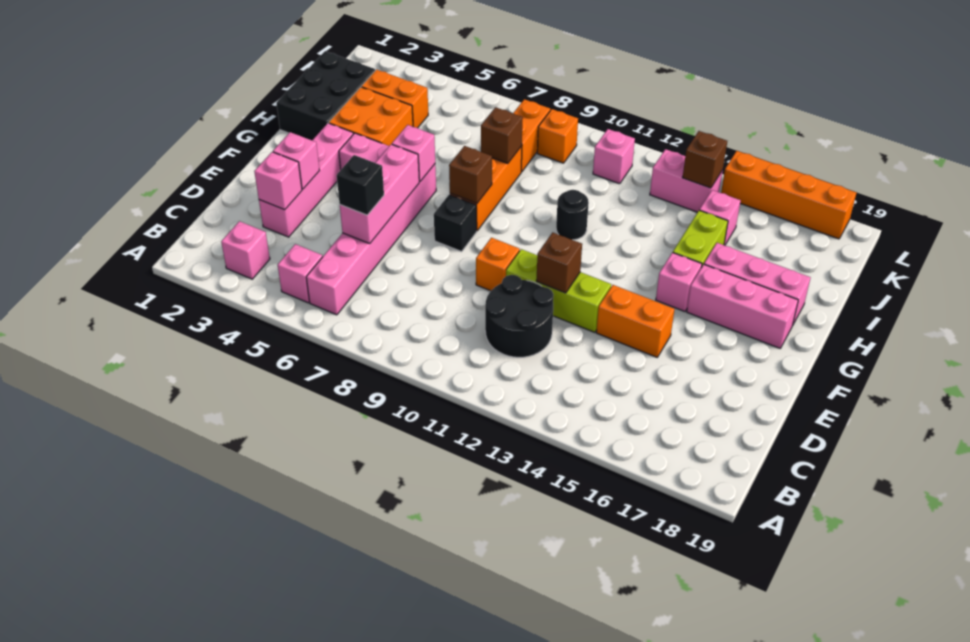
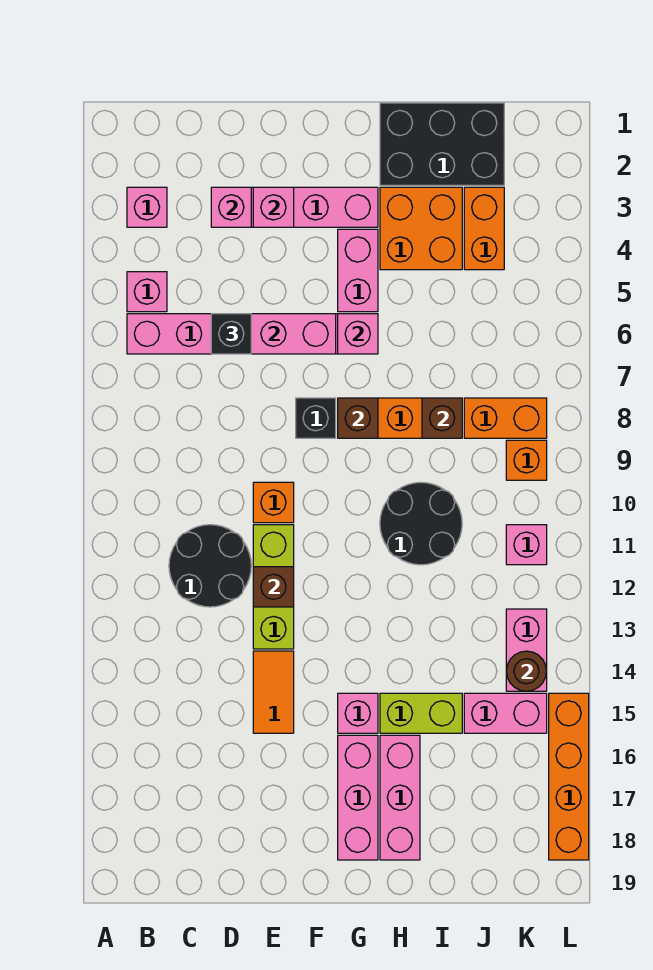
orange brick E14:E15 level 1 -> orange tile E14:E15 level 1
black round brick H11 level 1 -> black round brick H10:I11 level 1
pink brick J15 level 1 -> pink brick J15:K15 level 1
brown brick K14 level 2 -> brown round brick K14 level 2

